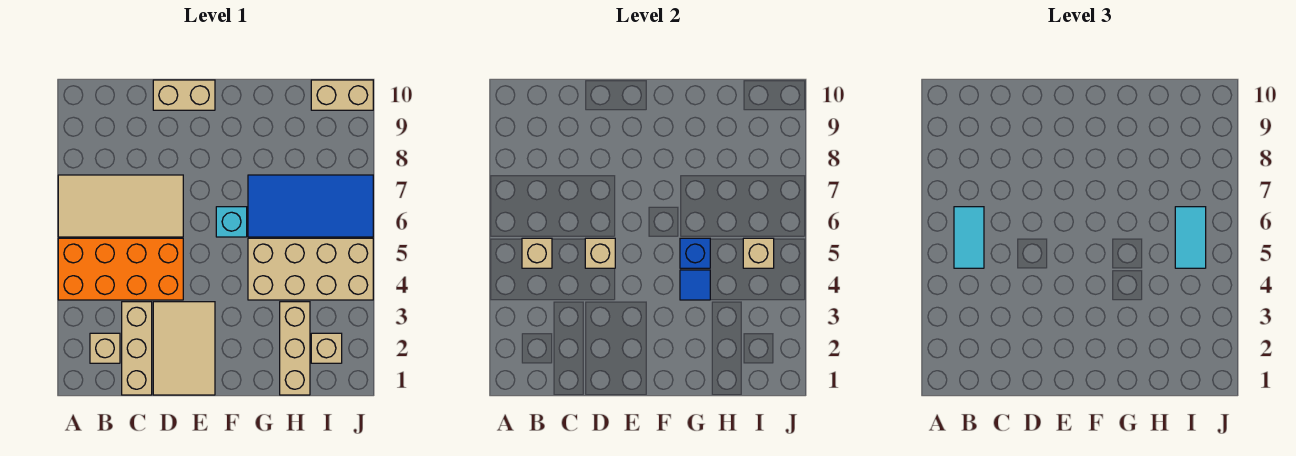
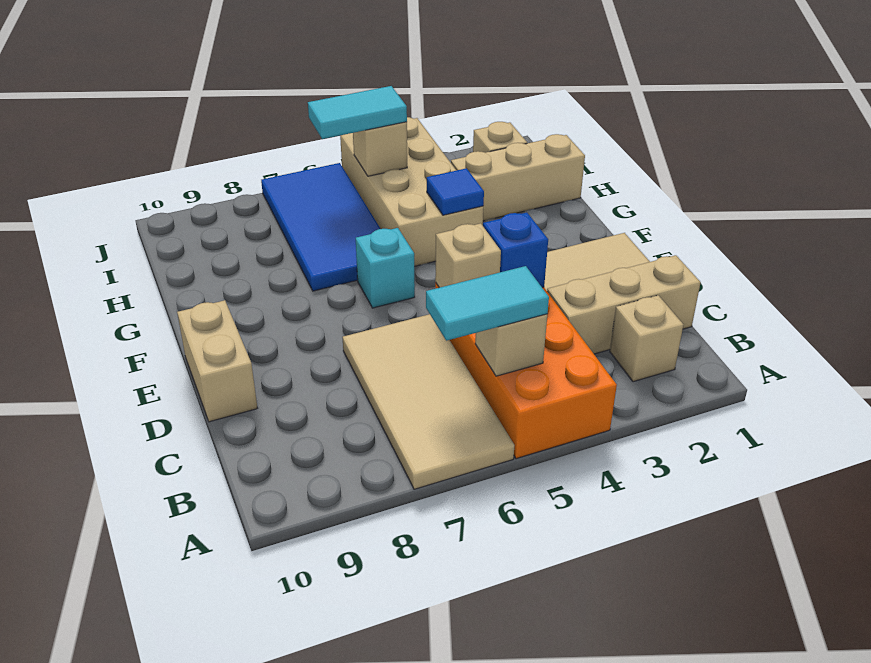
blue brick G5 level 2 -> blue brick D4 level 2
tan brick I10:J10 level 1 -> none

